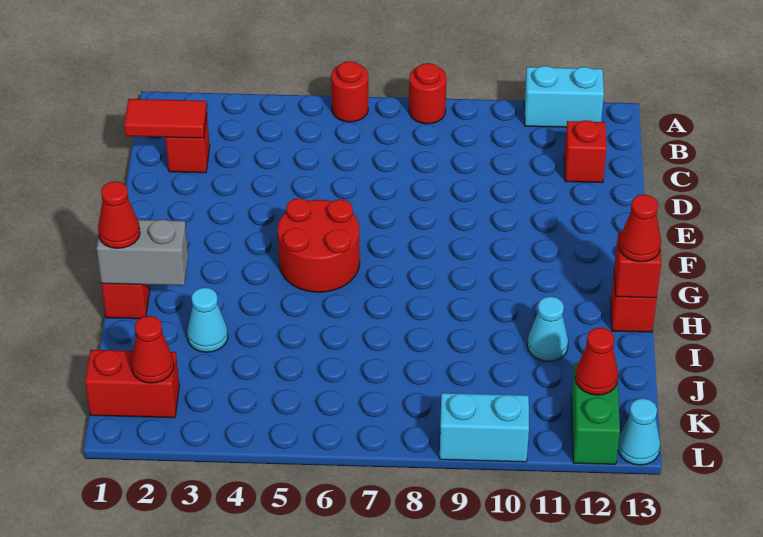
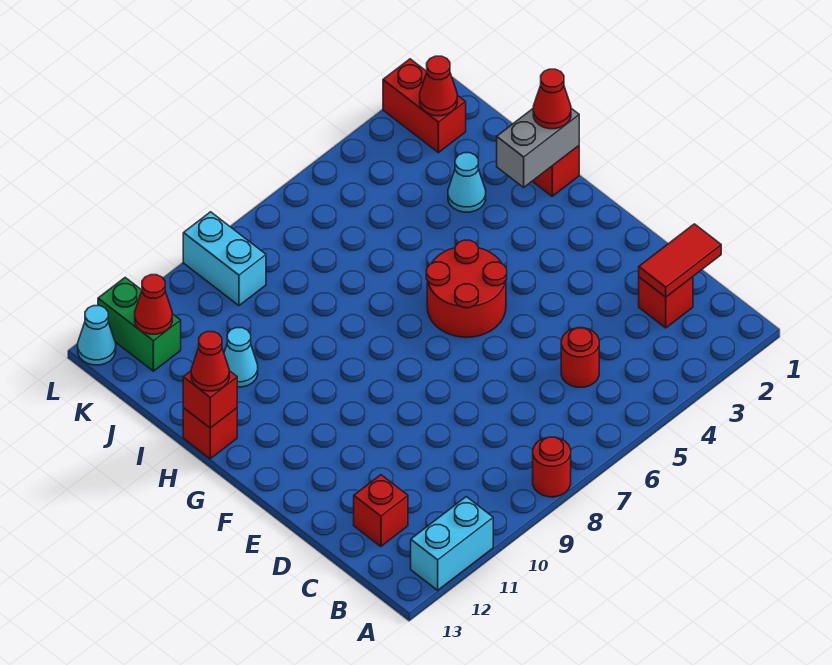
red round brick A6 level 1 -> red round brick C5 level 1
red brick K1:K2 level 1 -> red brick K2:L2 level 1
cyan brick L9:L10 level 1 -> cyan brick K9:L9 level 1

